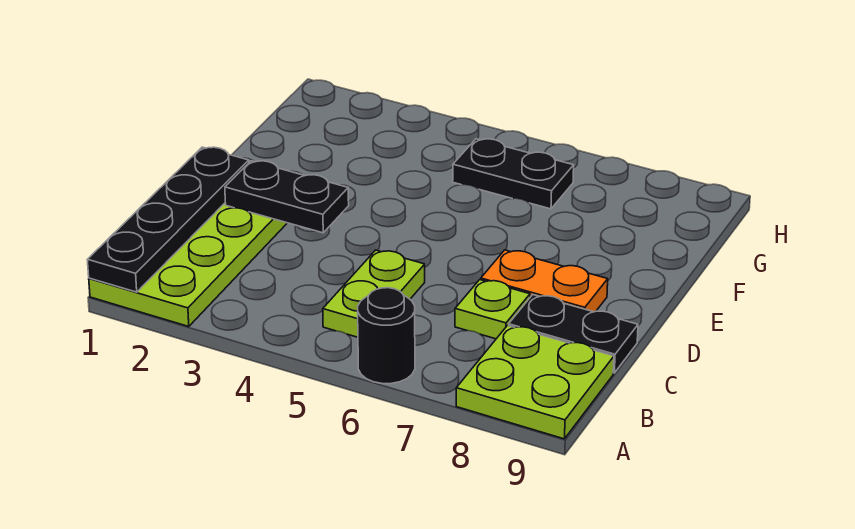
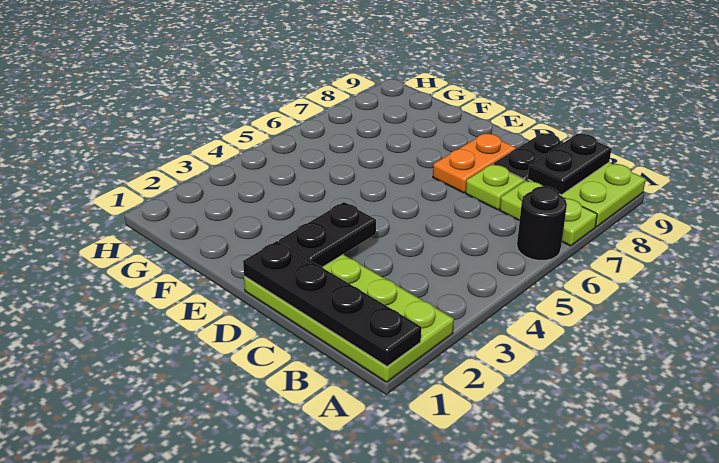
lime plate B5:C5 level 1 -> lime plate A7:B7 level 1
black plate G5:G6 level 1 -> black plate B8:B9 level 2

